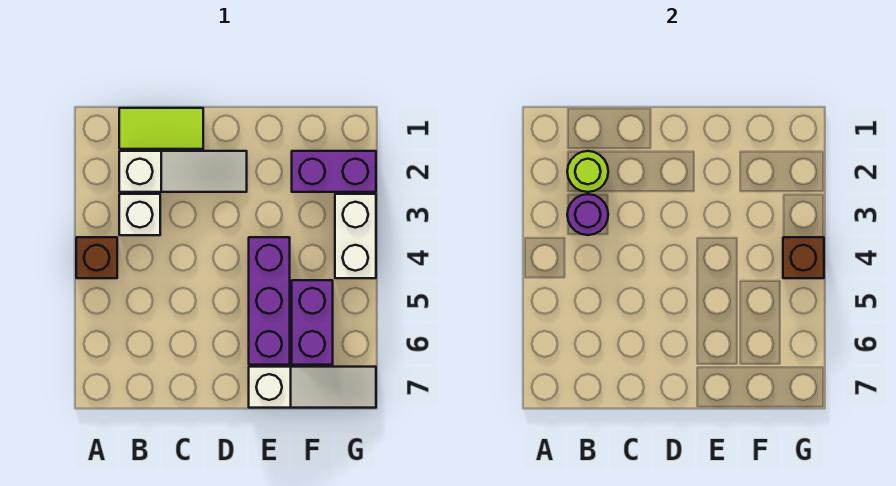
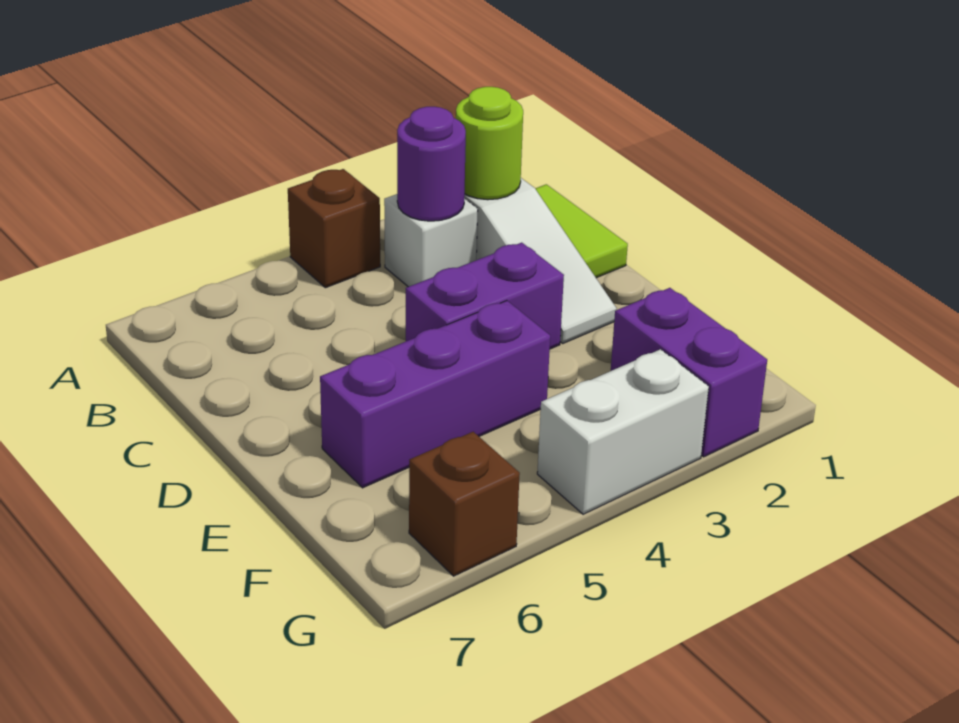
white slope E7:G7 level 1 top E -> none
purple brick F5:F6 level 1 -> purple brick D3:D4 level 1
brown brick G4 level 2 -> brown brick G6 level 1

